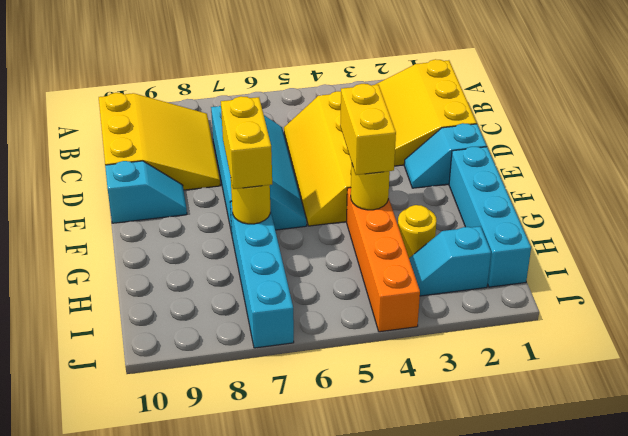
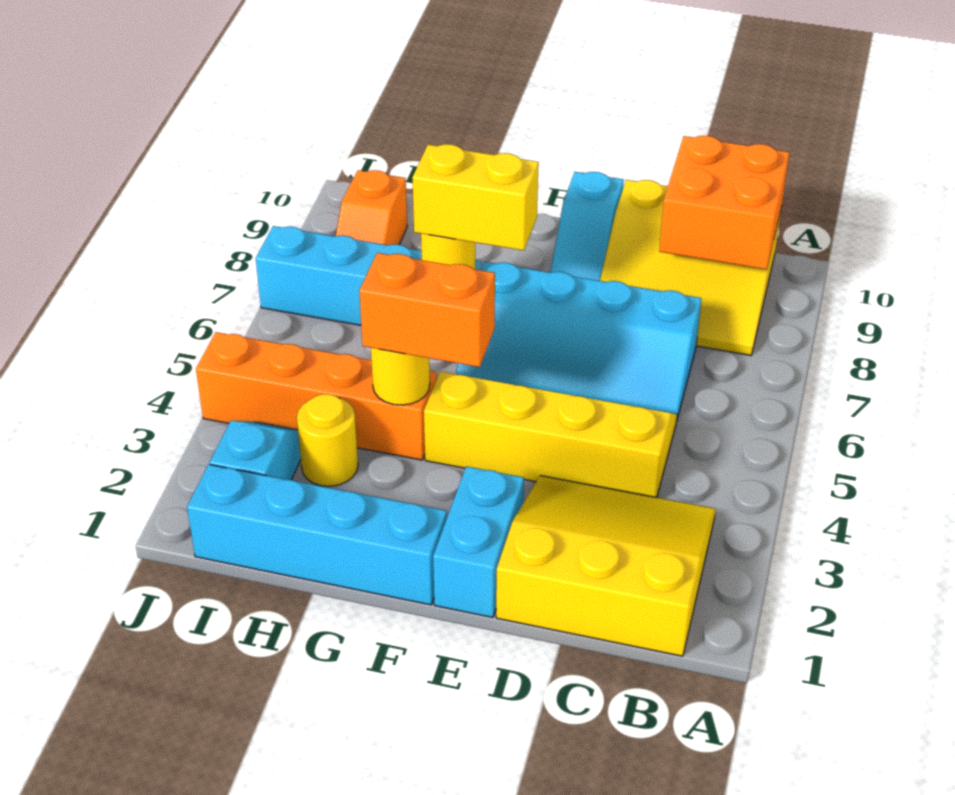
none -> orange brick B9:C10 level 2
cyan slope E1:E2 level 1 top 1 -> cyan brick E1:E2 level 1
yellow brick F4:G4 level 3 -> orange brick F4:G4 level 3
none -> orange slope I8:I9 level 1 top 9

